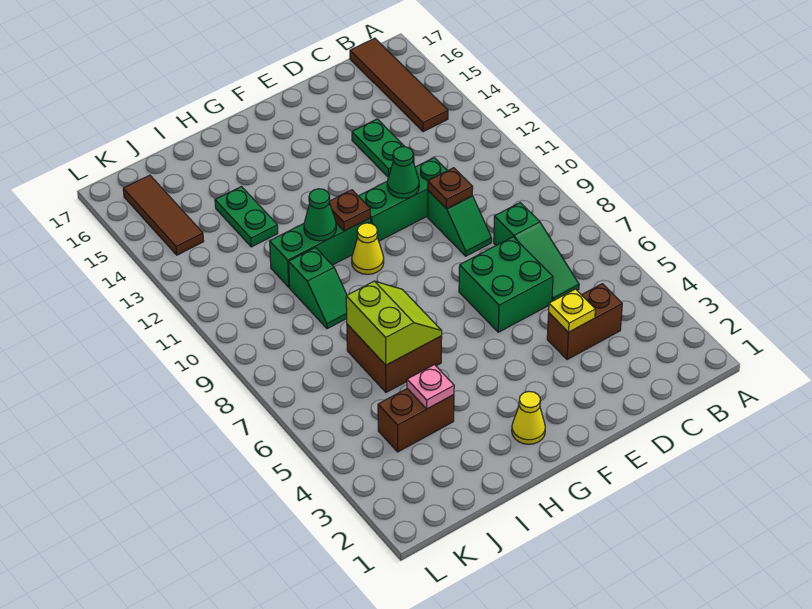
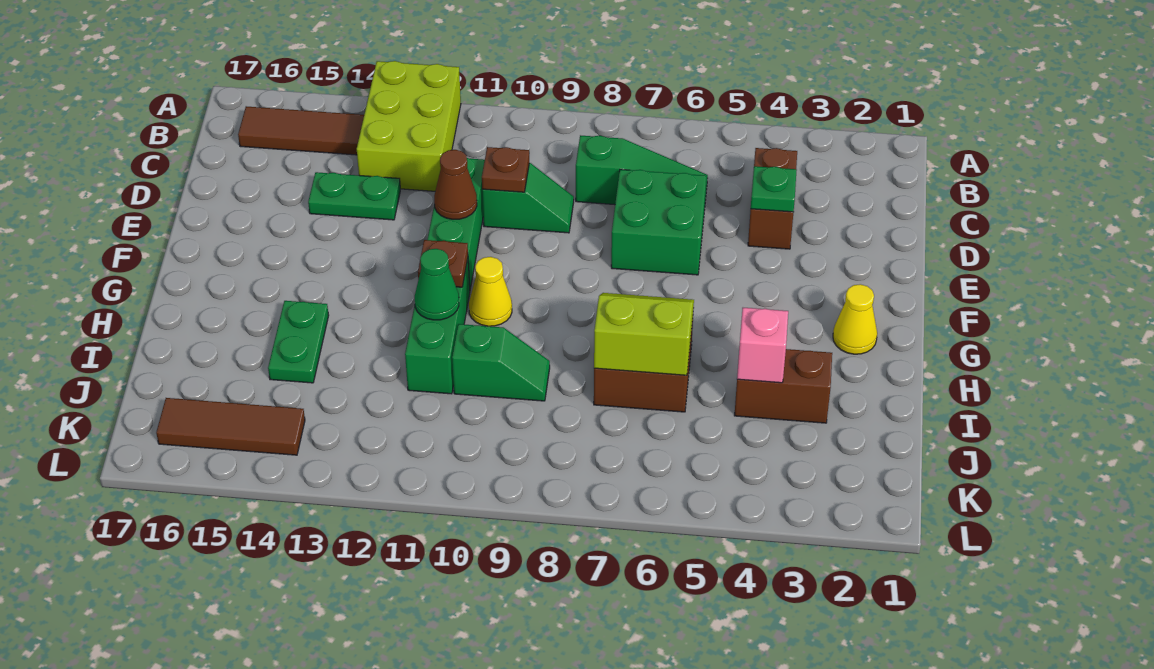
none -> lime brick A12:C13 level 1
brown tile B14:B17 level 1 -> brown tile B14:B16 level 1
yellow plate D4 level 2 -> green plate D4 level 2
green cone E11 level 2 -> brown cone E11 level 2
brown brick I4:J4 level 1 -> brown brick I3:I4 level 1
pink plate I4 level 2 -> pink brick I4 level 2
green plate I13:I14 level 1 -> green plate H14:I14 level 1

